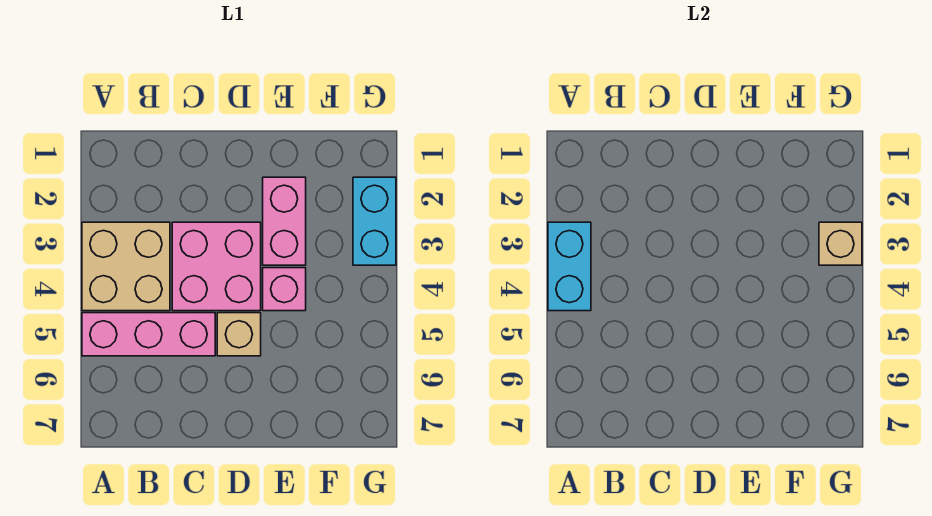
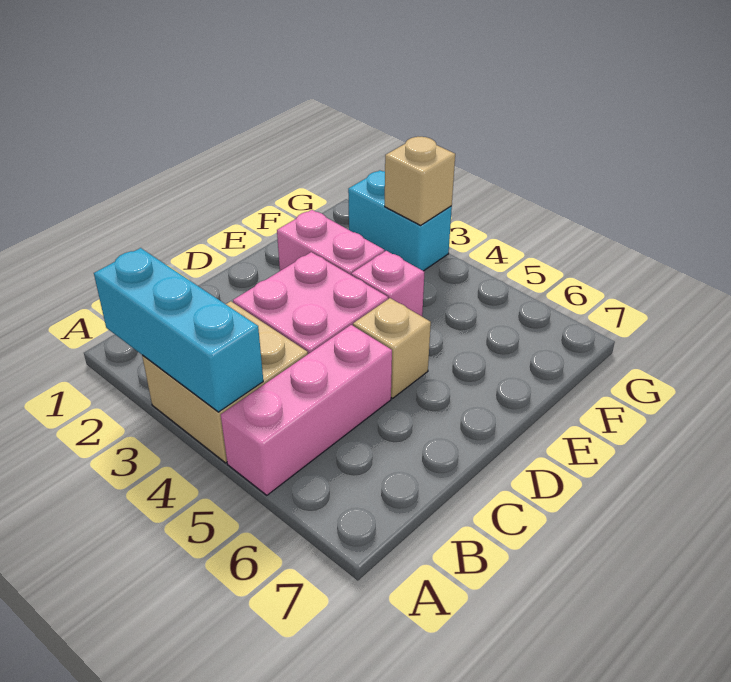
cyan brick A3:A4 level 2 -> cyan brick A2:A4 level 2

